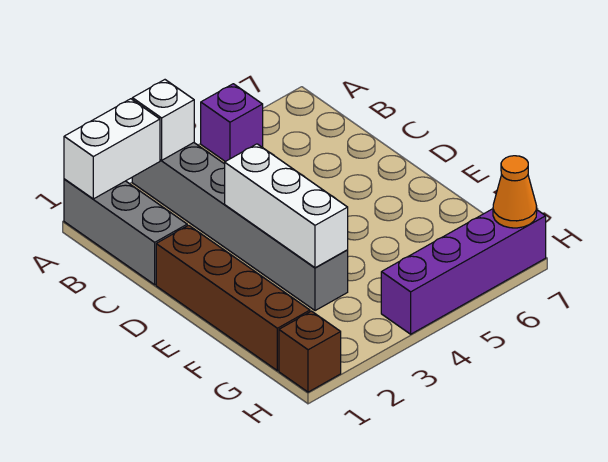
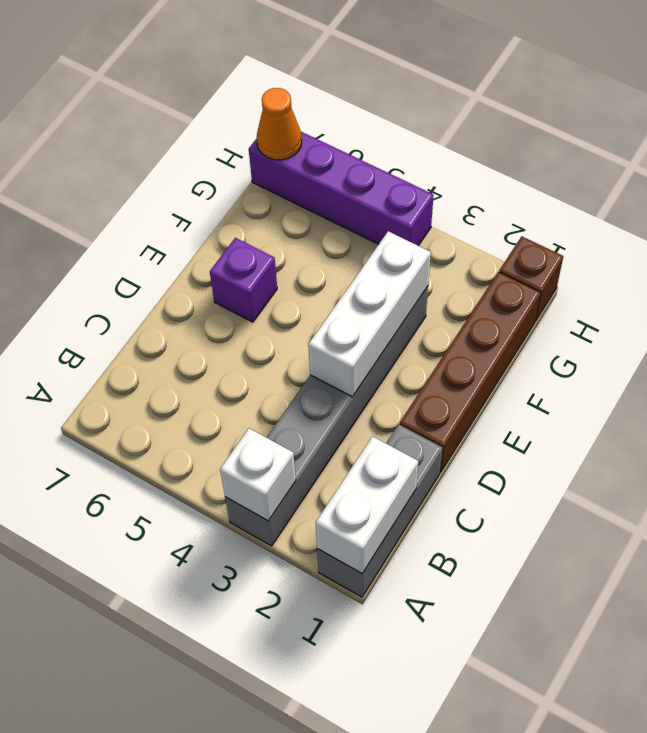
white brick A1:A2 level 2 -> white brick A1:B1 level 2
purple brick A5 level 1 -> purple brick E6 level 1

